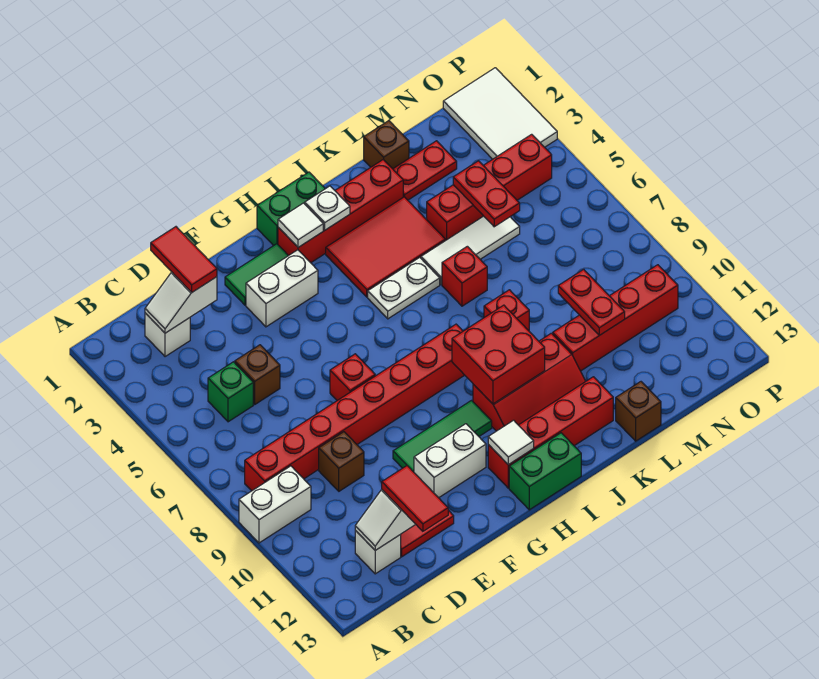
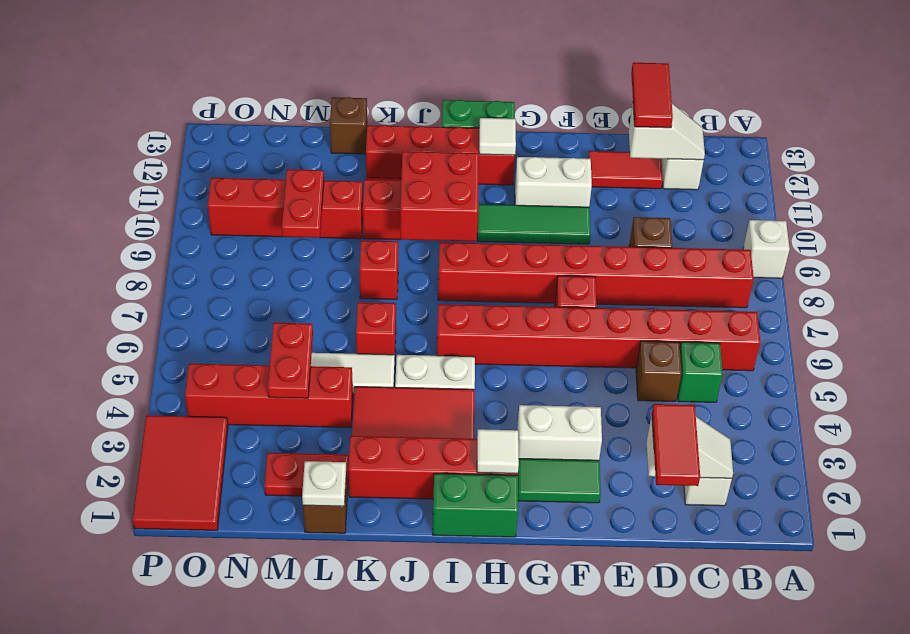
white brick A9:B9 level 1 -> white brick A9 level 1
none -> red brick B6:I6 level 1
white plate I2 level 2 -> white plate L1 level 2
white tile O1:P3 level 1 -> red tile O1:P3 level 1

